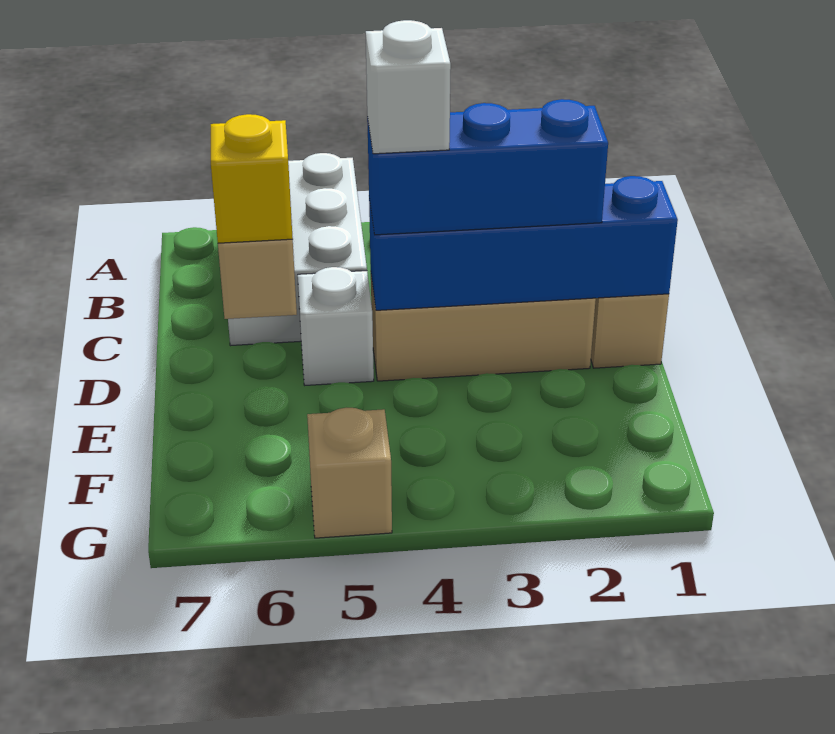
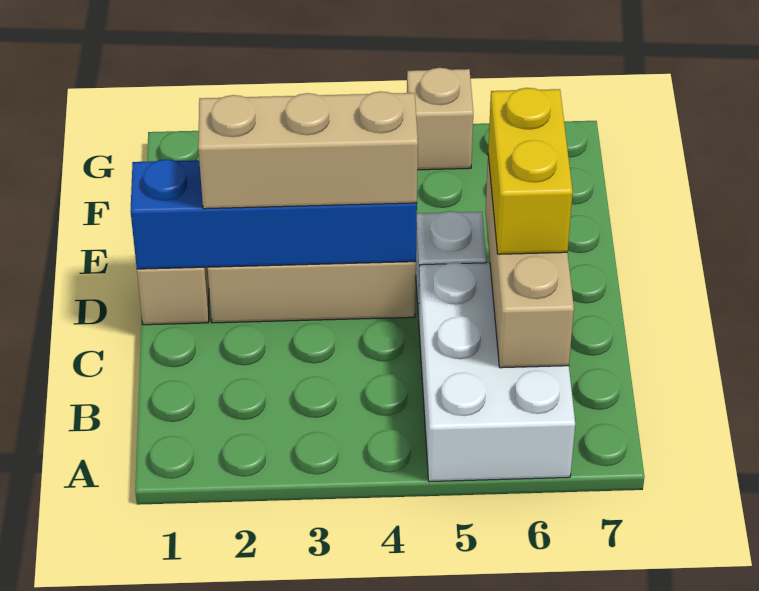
blue brick D2:D4 level 3 -> tan brick D2:D4 level 3
white brick D4 level 4 -> none
yellow brick D6 level 3 -> yellow brick C6:D6 level 3

